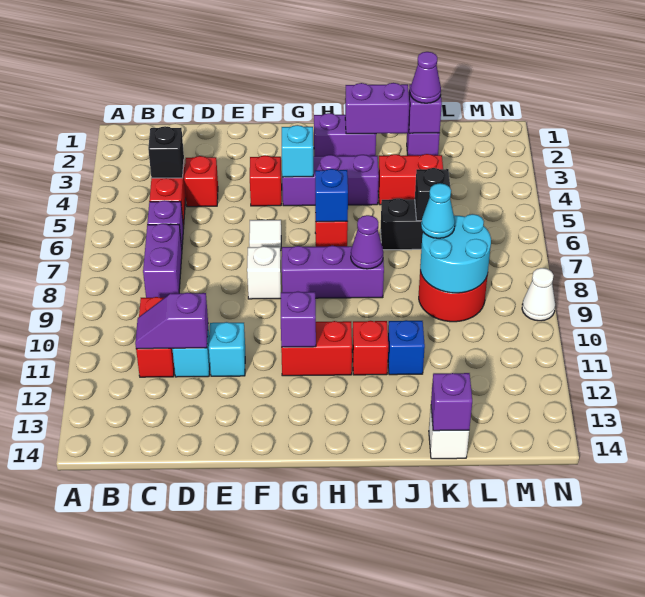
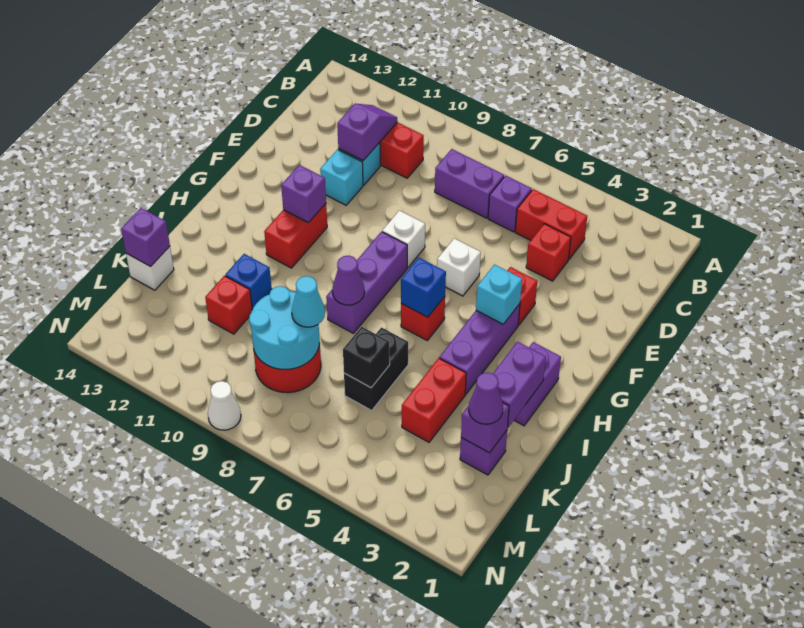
black brick C4 level 2 -> none
white tile F6 level 1 -> white brick F6 level 1
red brick I11 level 1 -> red brick K11 level 1

